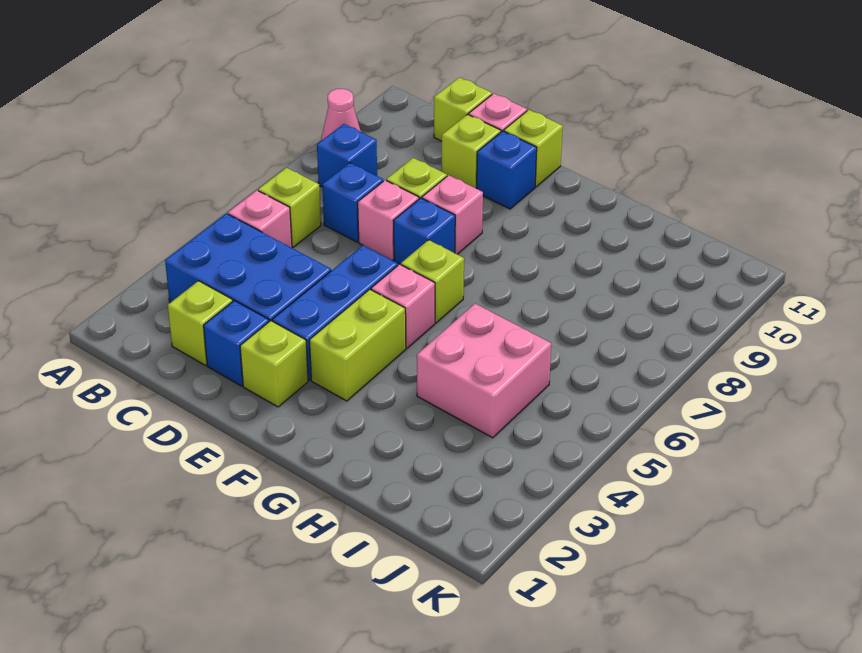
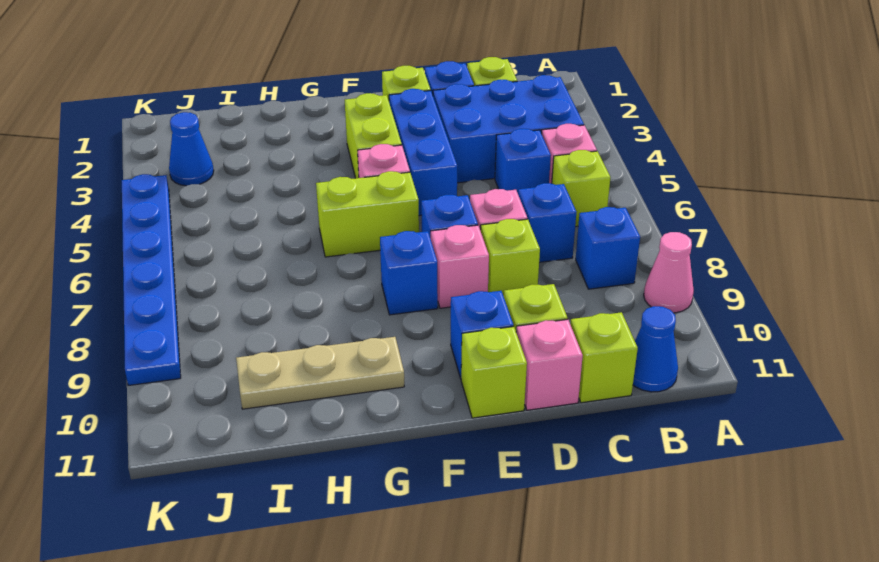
none -> blue cone B11 level 1
none -> blue brick C5 level 1
lime brick F6 level 1 -> lime brick F6:G6 level 1
none -> blue brick F8 level 1
none -> tan plate G10:I10 level 1
pink brick H4:I5 level 1 -> none
none -> blue cone J3 level 1
none -> blue plate K4:K9 level 1

